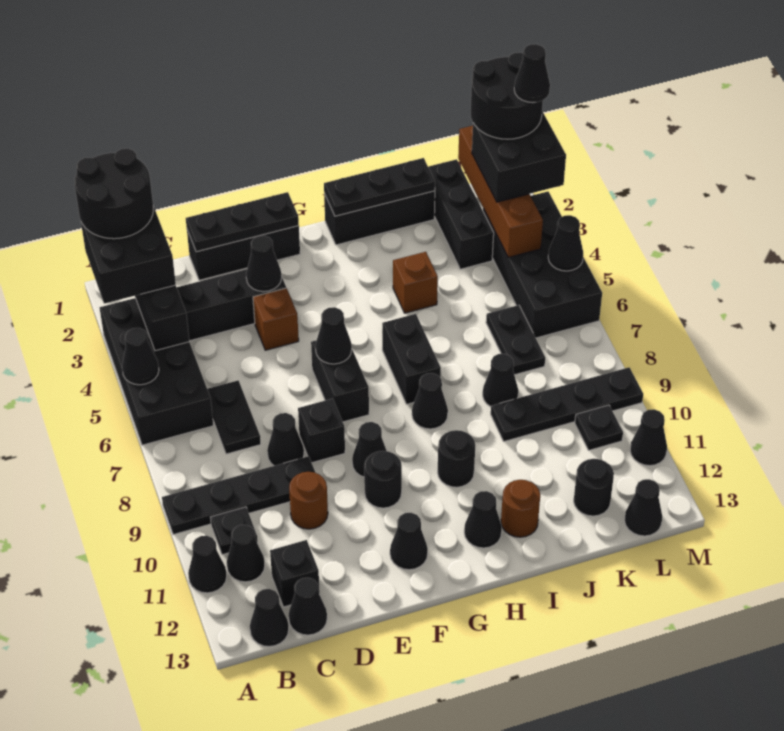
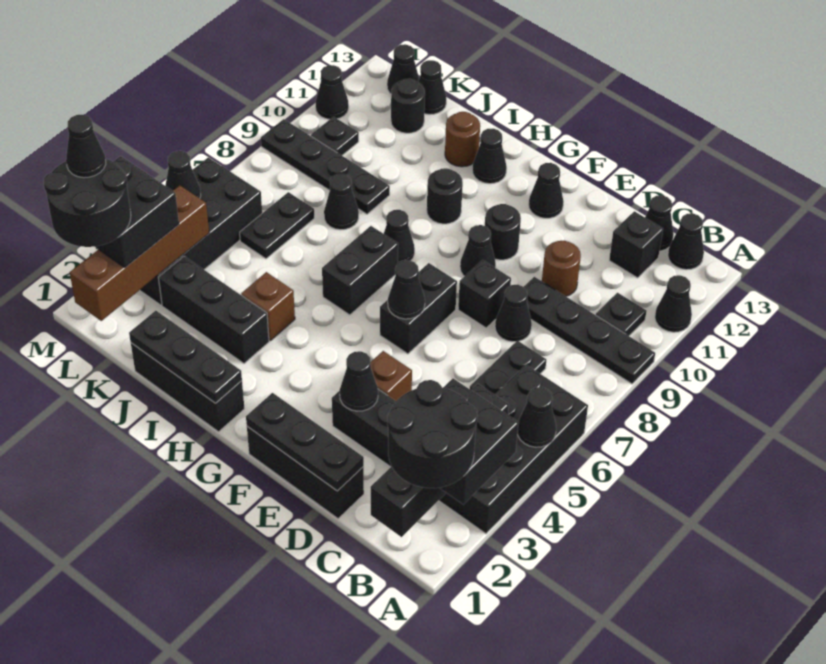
black cone B11 level 1 -> black cone K13 level 1
black brick K1:K3 level 1 -> black brick I3:K3 level 1

